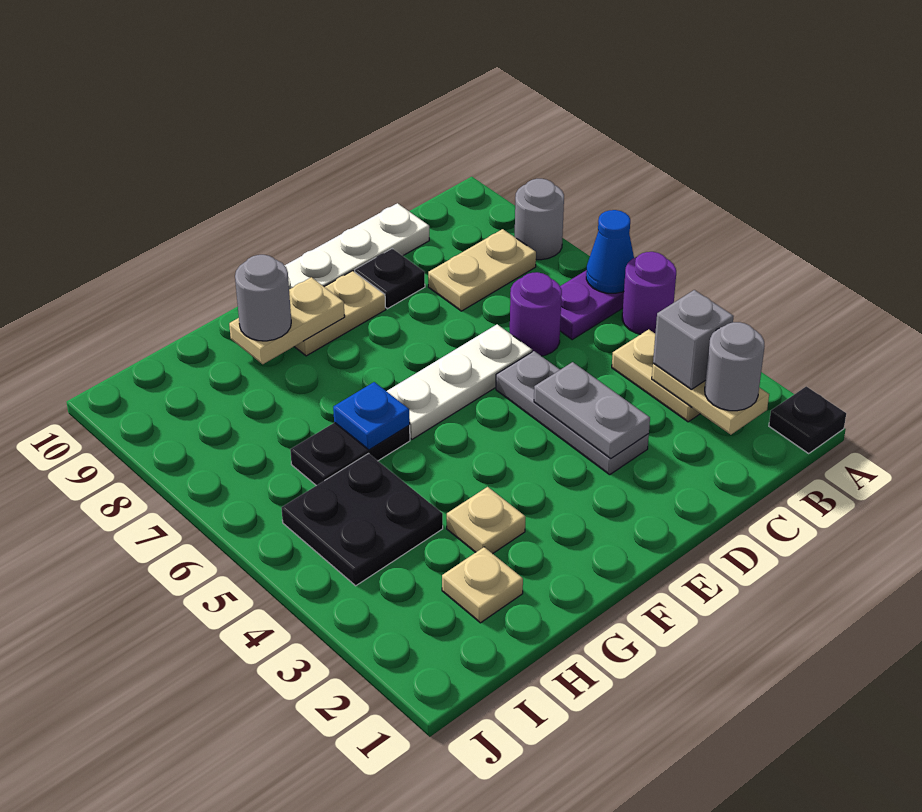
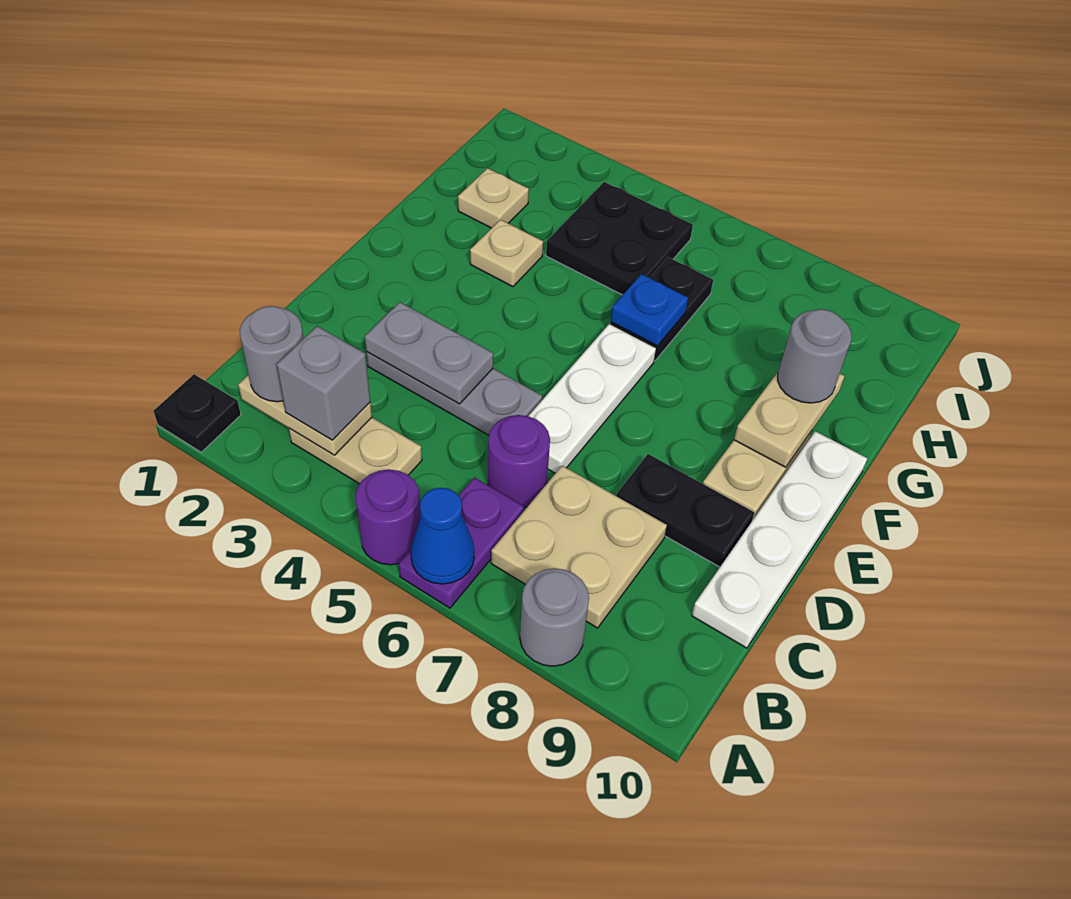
tan plate B8:C8 level 1 -> tan plate B7:C8 level 1
black plate D9 level 1 -> black plate D8:D9 level 1

